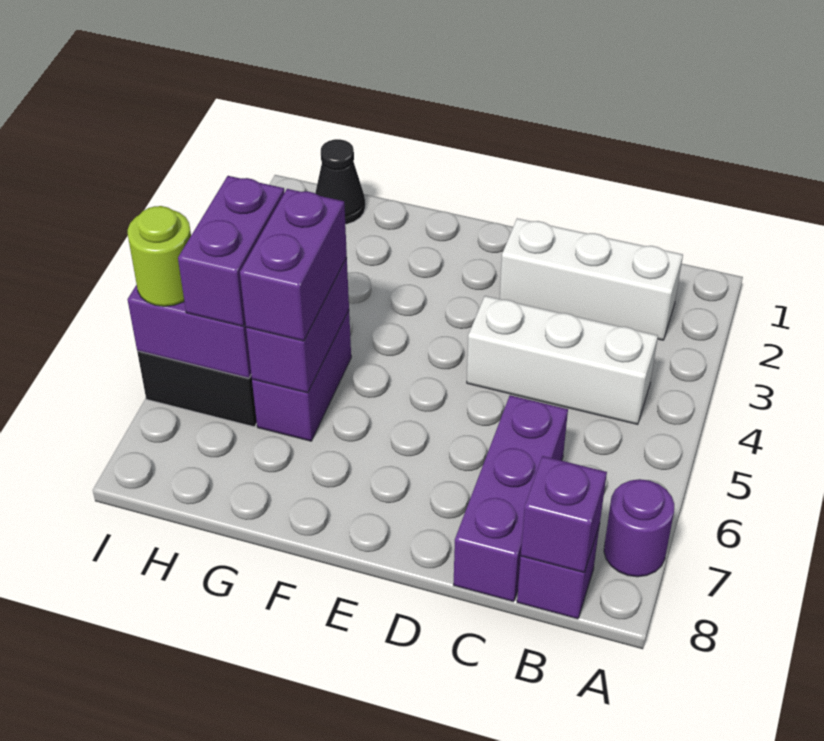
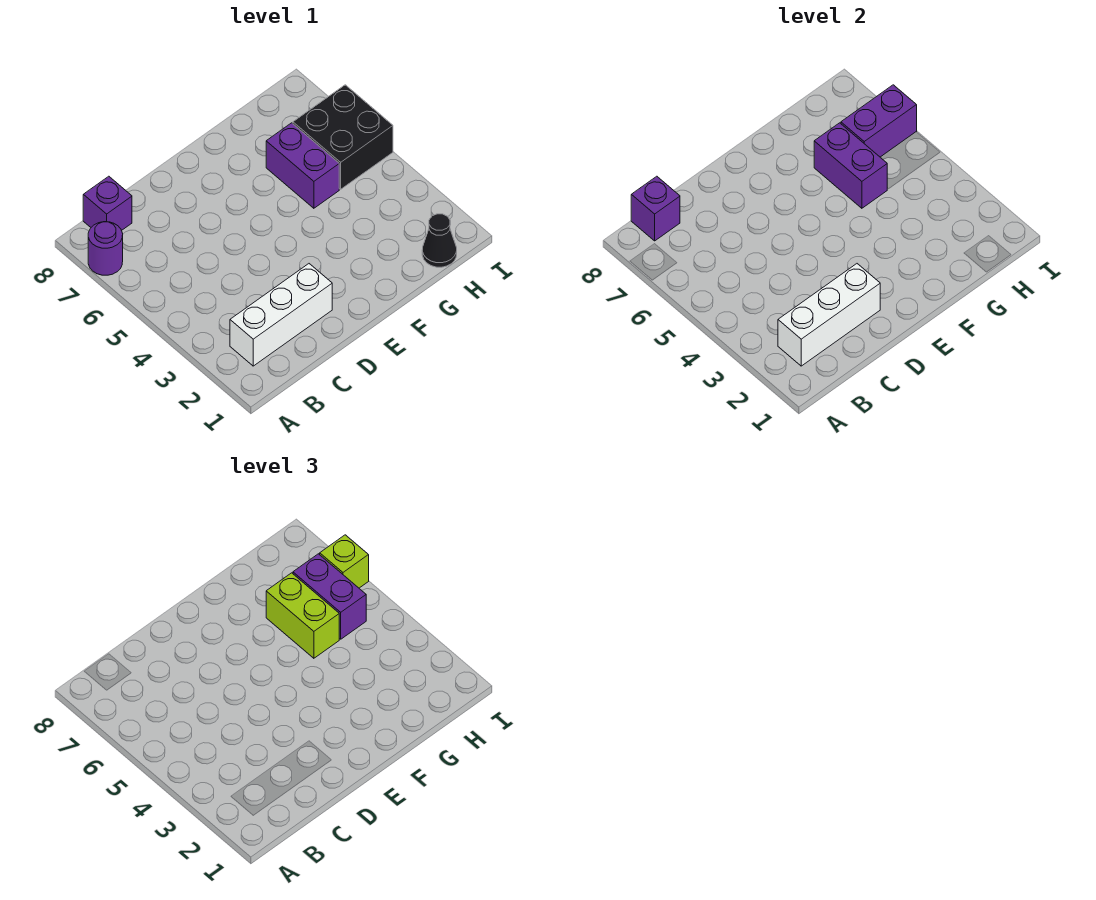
white brick B4:D4 level 1 -> white brick B2:D2 level 2
purple brick C6:C8 level 1 -> none
purple brick G5:G6 level 3 -> lime brick G5:G6 level 3
lime round brick I6 level 3 -> lime brick I6 level 3

